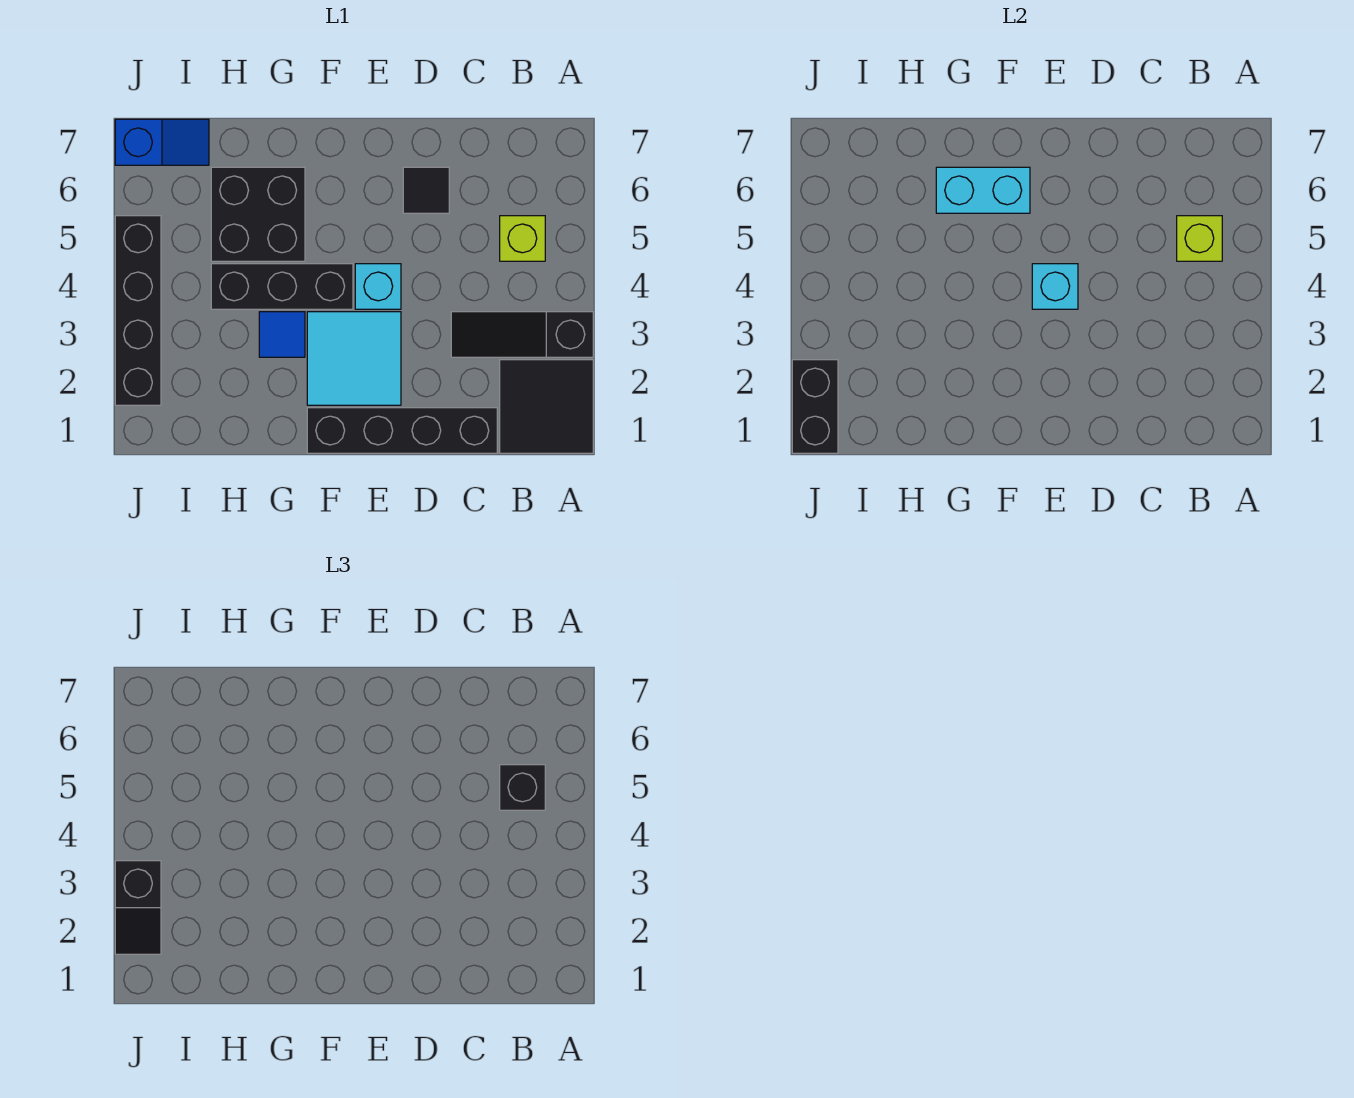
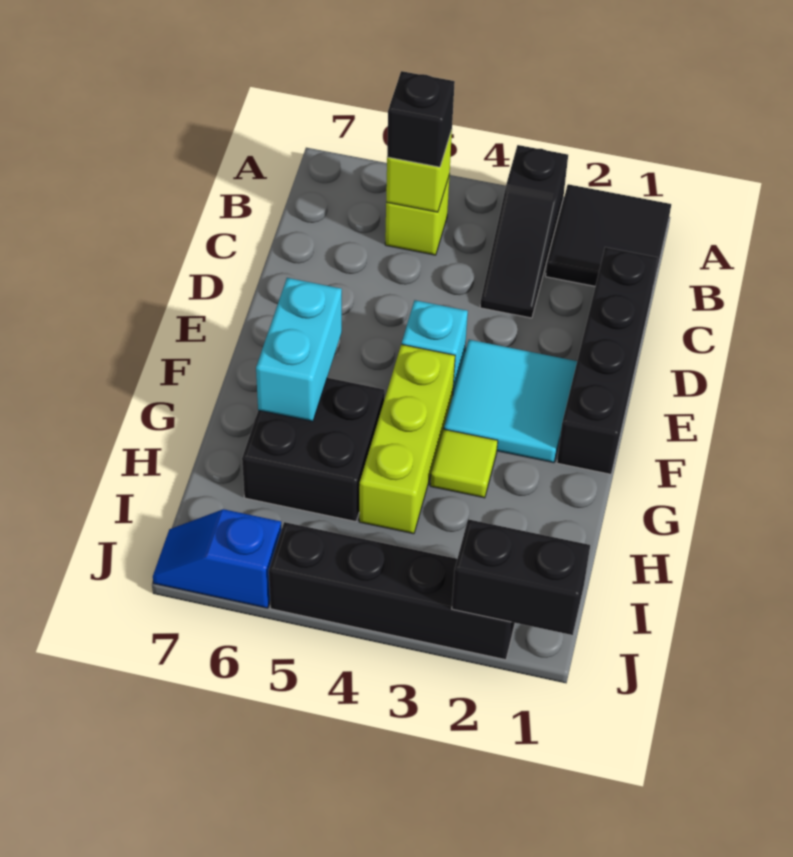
black tile D6 level 1 -> none
cyan brick E4 level 2 -> none
black brick F4:H4 level 1 -> lime brick F4:H4 level 1
blue tile G3 level 1 -> lime tile G3 level 1
blue slope I7:J7 level 1 top J -> blue slope J6:J7 level 1 top 6
black slope J2:J3 level 3 top 3 -> none

